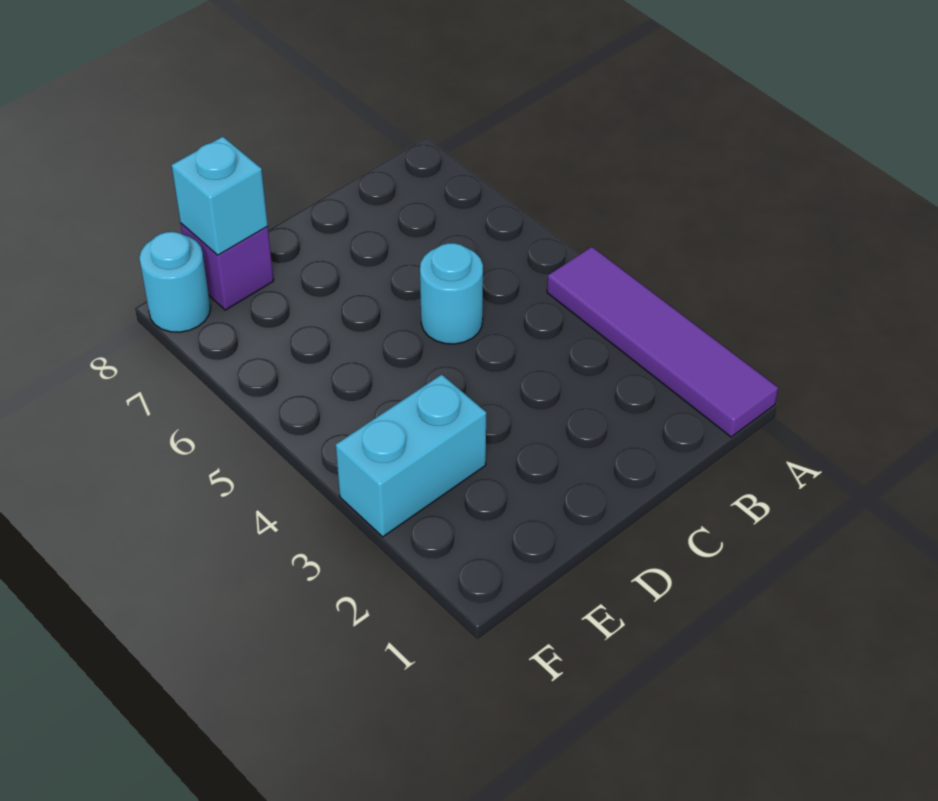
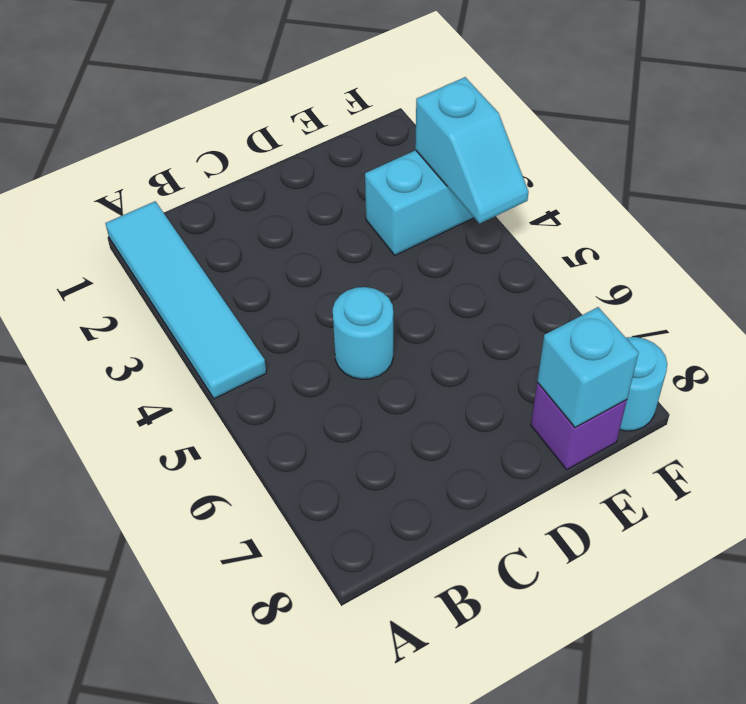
purple tile A1:A4 level 1 -> cyan tile A1:A4 level 1
none -> cyan slope F3:F4 level 2 top 3

